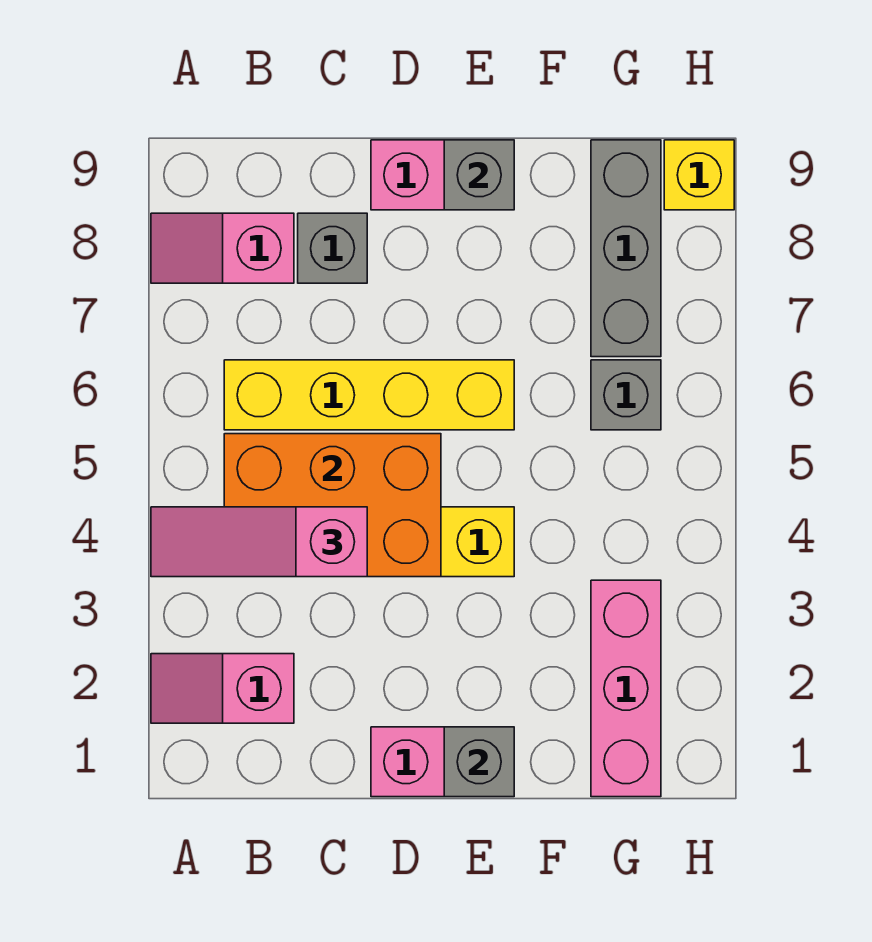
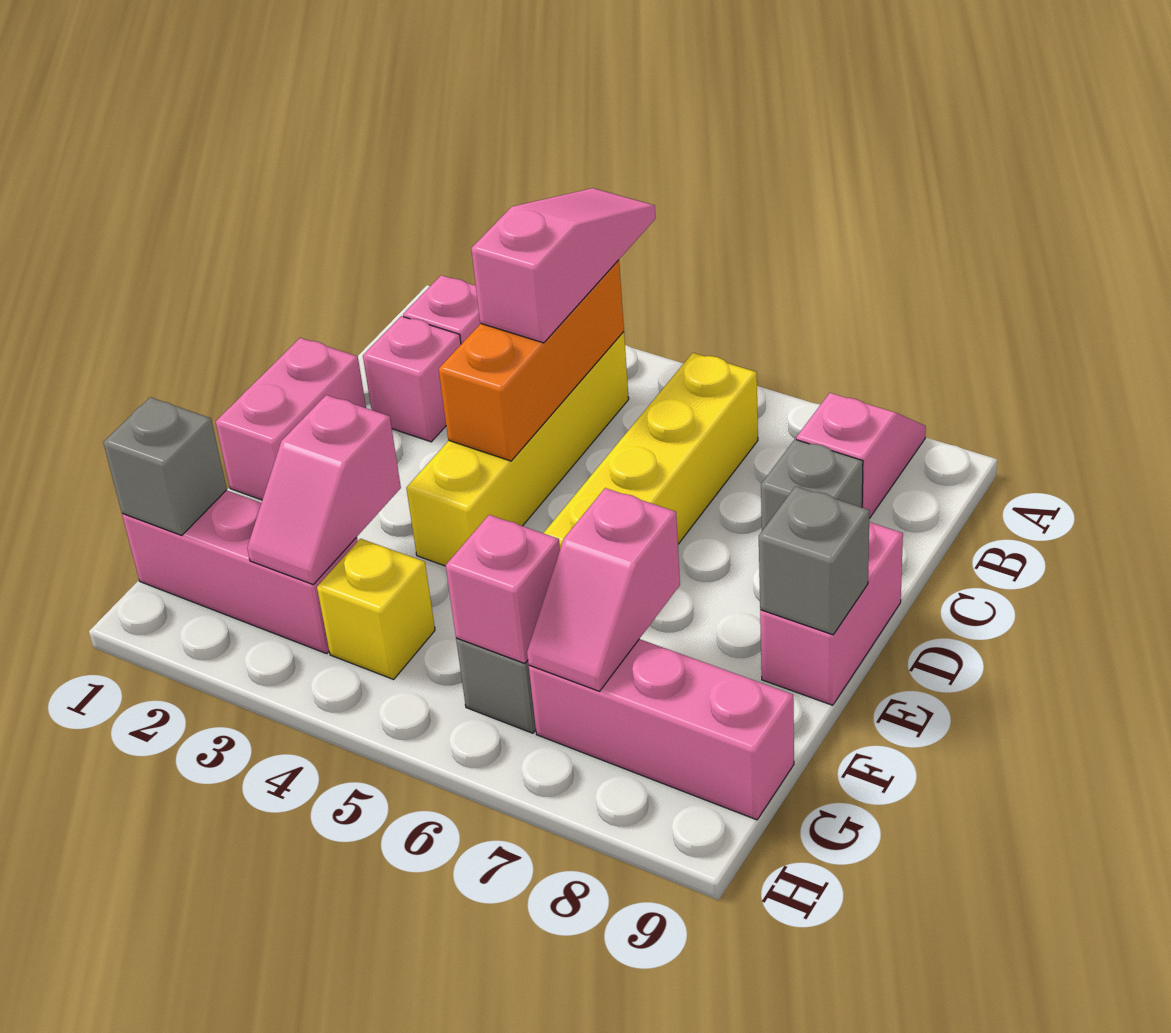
orange brick B4:D5 level 2 -> orange brick B4:D4 level 2
none -> pink brick C2 level 1
grey brick E1 level 2 -> grey brick G1 level 2
none -> pink slope F3:G3 level 2 top F
none -> pink slope F7:G7 level 2 top F
none -> pink brick G6 level 2
grey brick G7:G9 level 1 -> pink brick G7:G9 level 1
yellow brick H9 level 1 -> yellow brick G4 level 1

